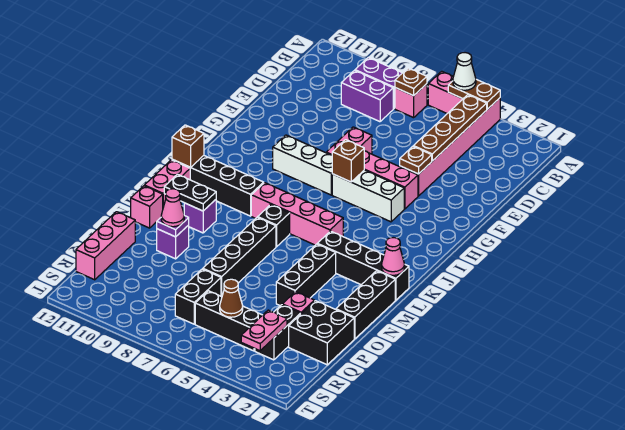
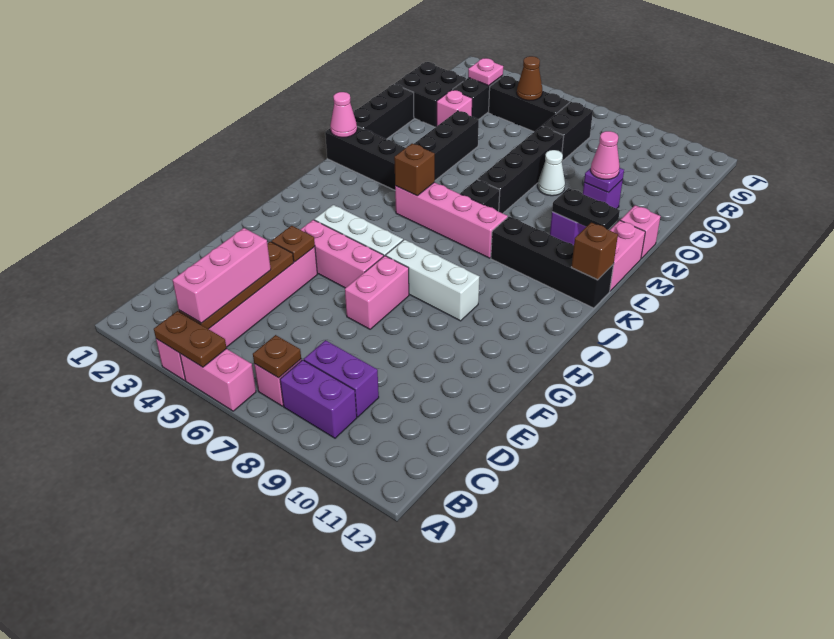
white cone A5 level 3 -> white cone O8 level 1
brown brick H6 level 2 -> brown brick K5 level 2
pink brick P12:R12 level 1 -> pink brick B4:D4 level 3
pink plate R3:S3 level 2 -> pink plate R3 level 2

